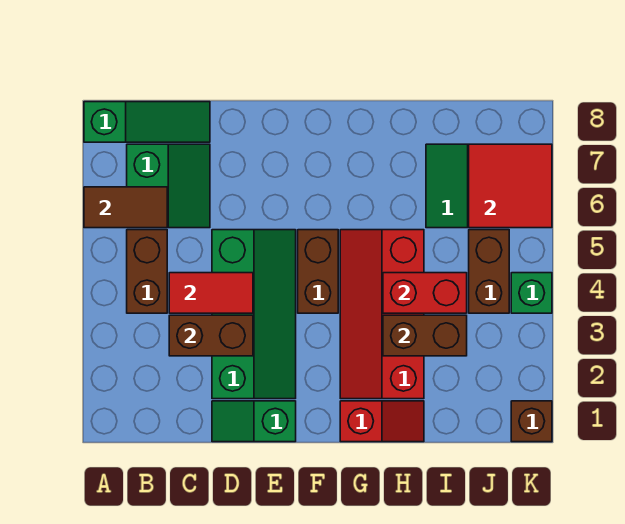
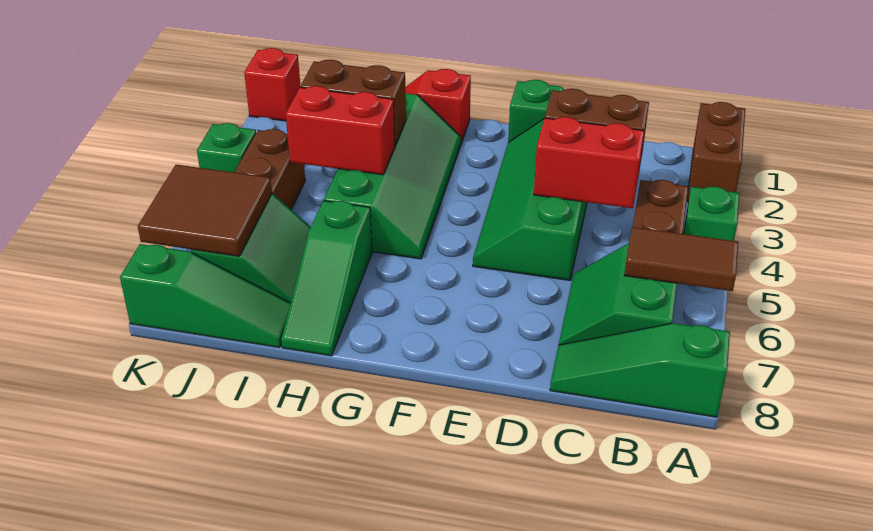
none -> green brick A4 level 1
red tile C4:D4 level 2 -> red brick C4:D4 level 2
brown brick F4:F5 level 1 -> brown brick A1:A2 level 1
red slope G2:H5 level 1 top H -> green slope G2:H5 level 1 top H
none -> green slope H6:H8 level 1 top 6
none -> green slope I8:K8 level 1 top K
red tile J6:K7 level 2 -> brown tile J6:K7 level 2
brown brick K1 level 1 -> red brick K1 level 1

